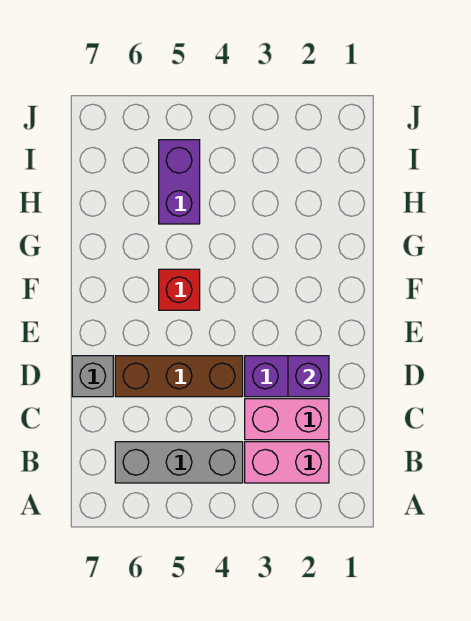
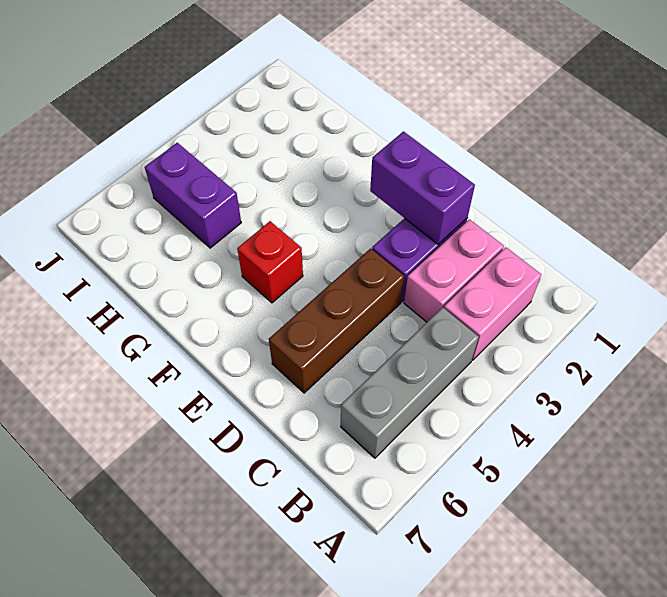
purple brick D2 level 2 -> purple brick D2:E2 level 2
grey brick D7 level 1 -> none

